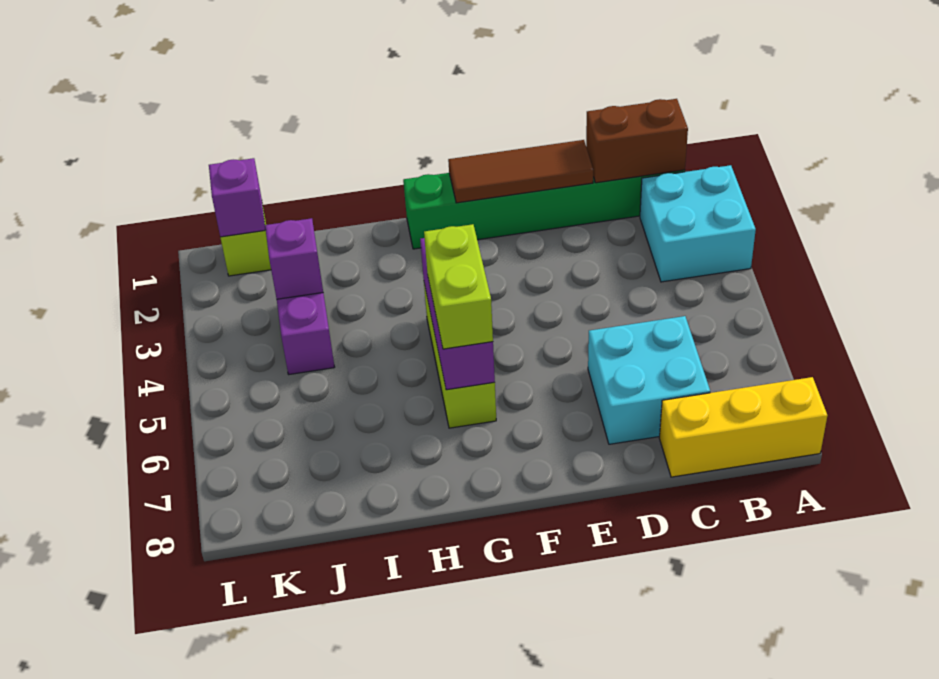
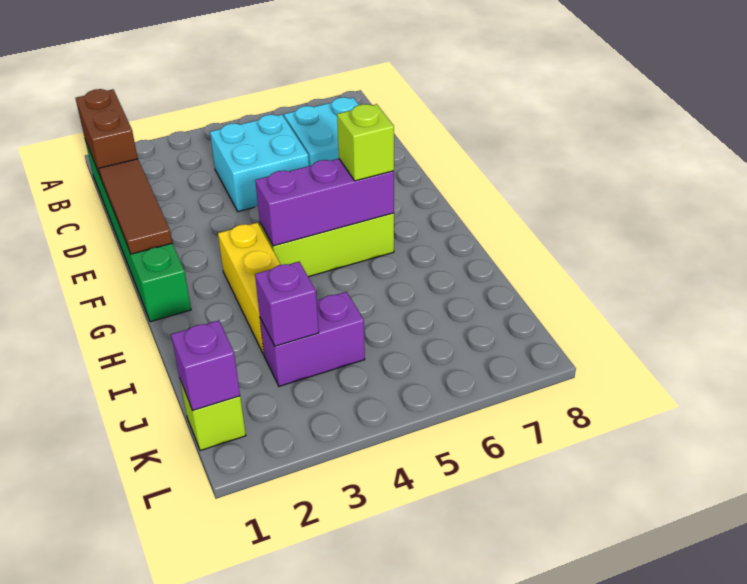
cyan brick A2:B3 level 1 -> cyan brick C4:D5 level 1
yellow brick A8:C8 level 1 -> yellow brick G3:I3 level 1
lime brick G5:G6 level 3 -> lime brick G6 level 3

